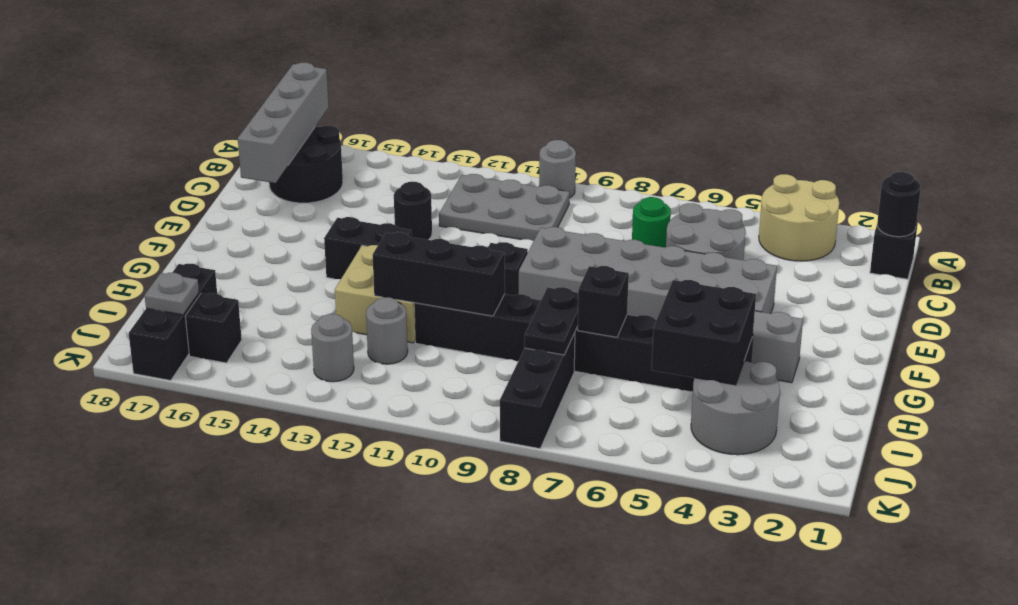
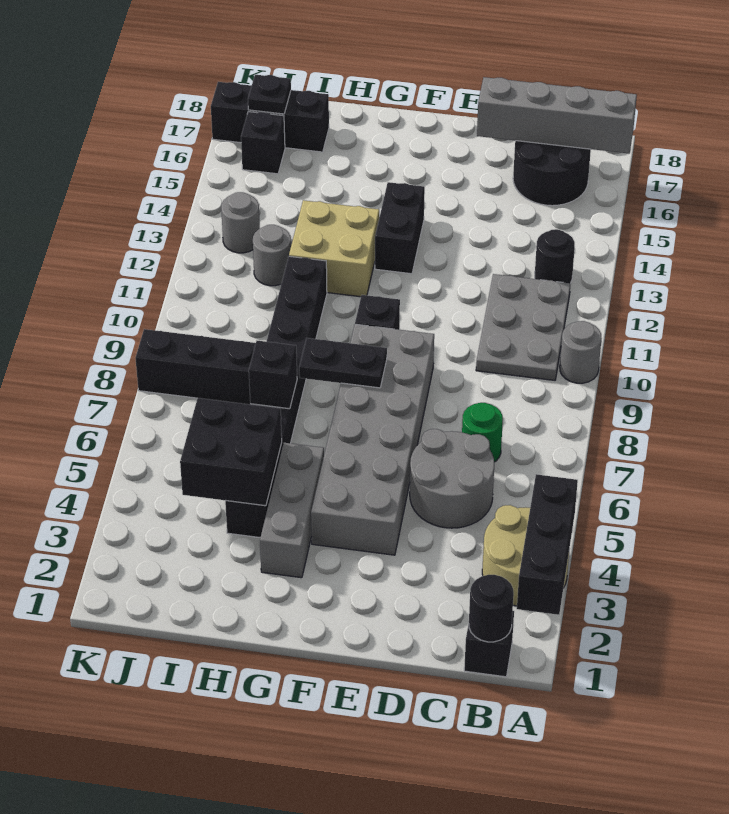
black round brick D13 level 1 -> black round brick B13 level 1
black plate H8:I8 level 2 -> black plate F8:G8 level 2
black brick H10:H12 level 2 -> black brick A2:A4 level 2
grey round brick I3:J4 level 1 -> none
grey plate J17 level 2 -> black plate J17 level 2

